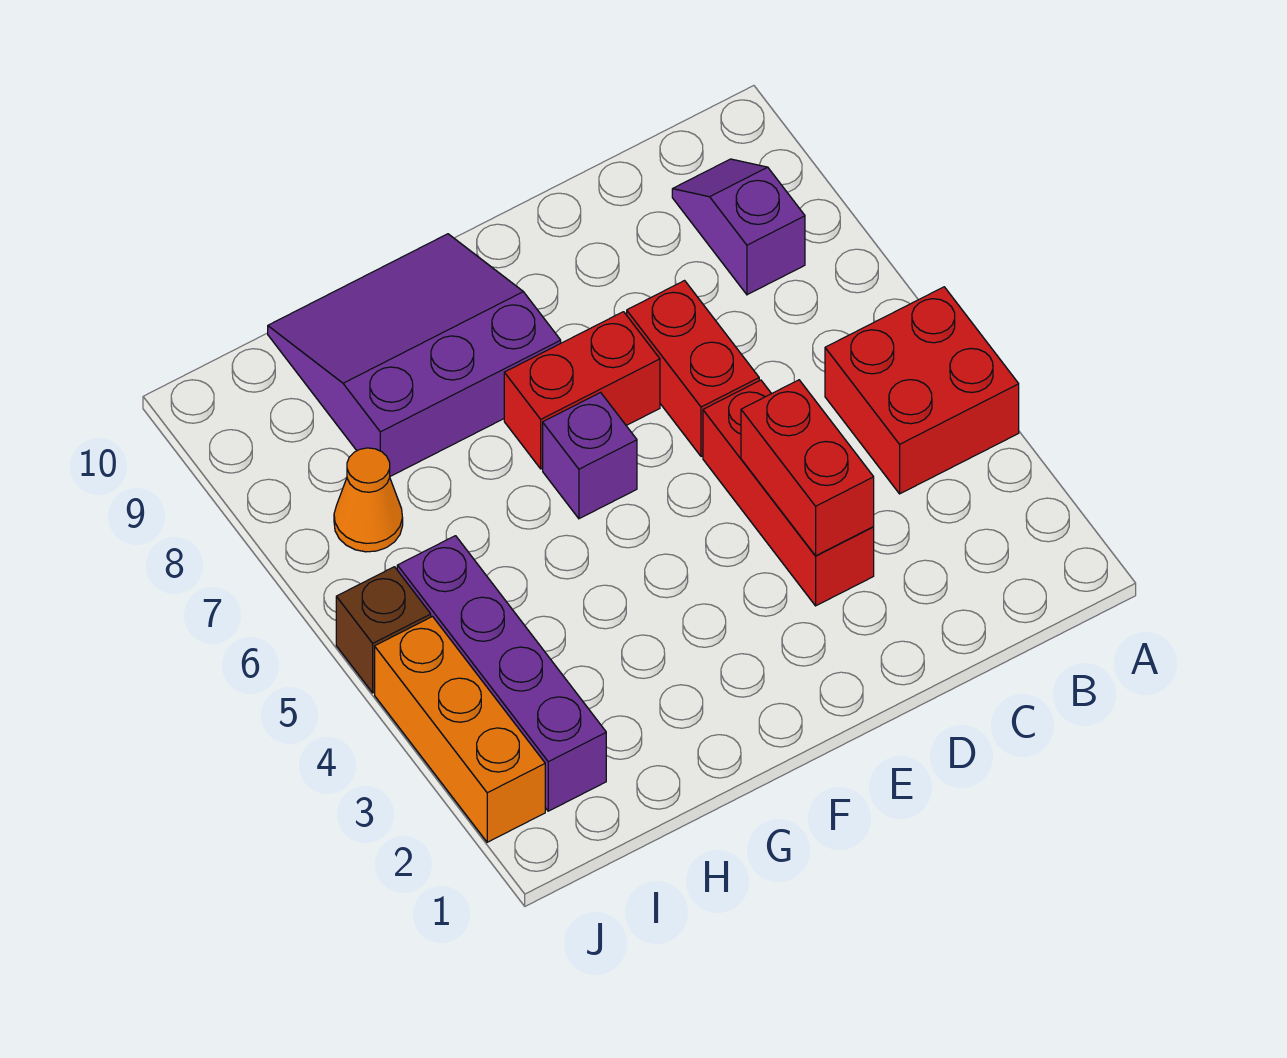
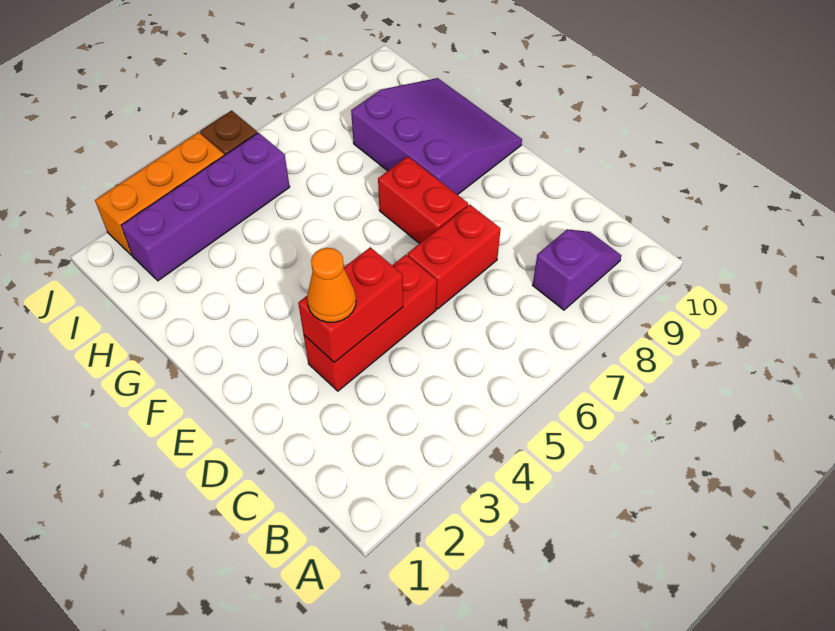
red brick A4:B5 level 1 -> none
purple brick F6 level 1 -> none
orange cone I7 level 1 -> orange cone D3 level 3

